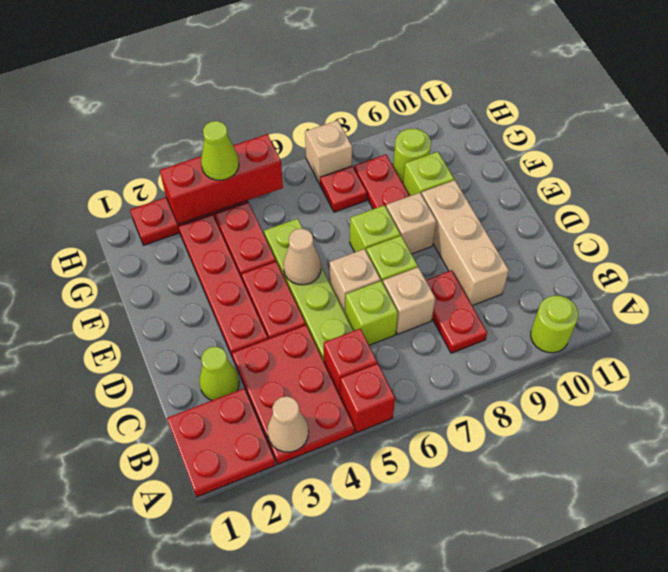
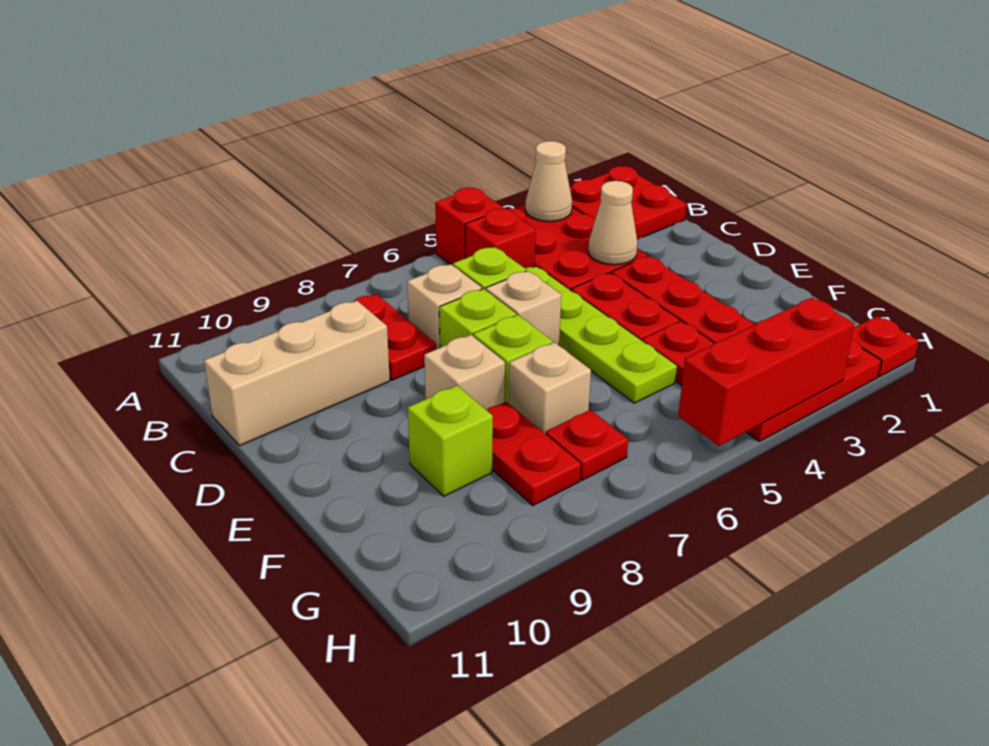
lime round brick A10 level 1 -> none
lime cone C2 level 1 -> none
tan brick C9:E9 level 1 -> tan brick C9:C11 level 1
tan cone E5 level 2 -> tan cone C3 level 2
lime round brick G9 level 1 -> none
none -> red plate H1 level 1
lime cone H4 level 3 -> none
tan brick H7 level 1 -> tan brick F7 level 1

